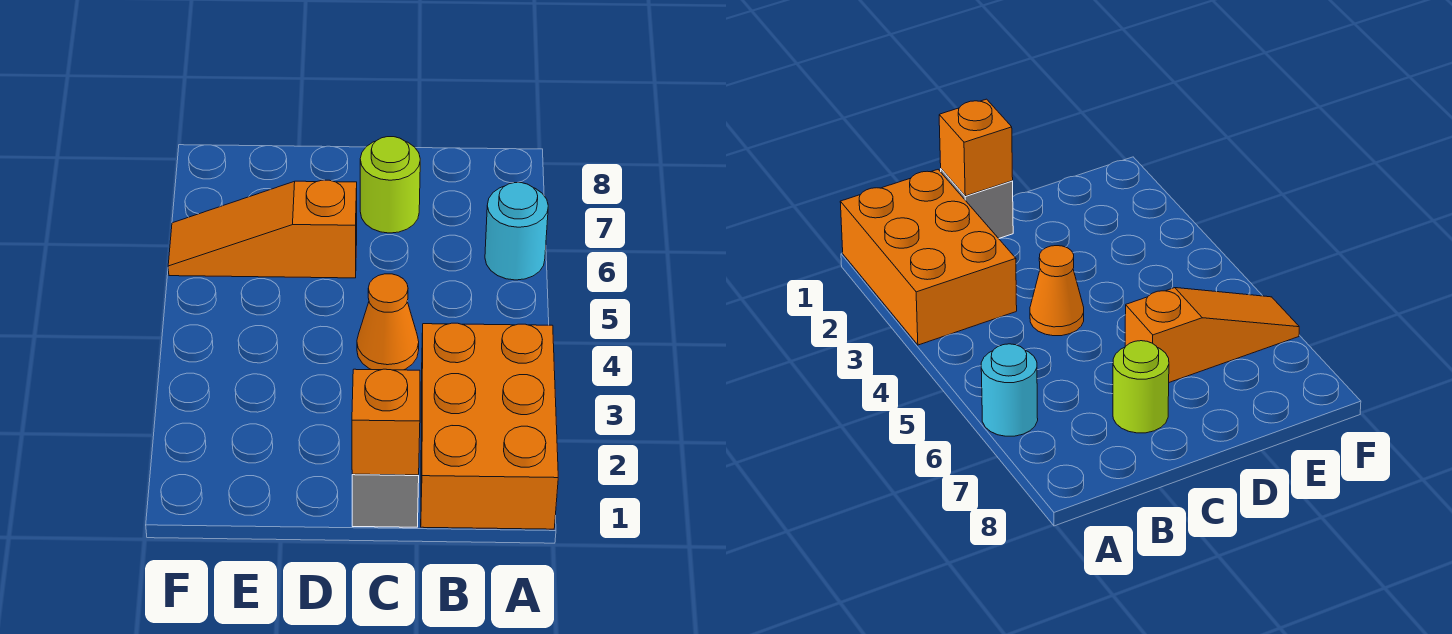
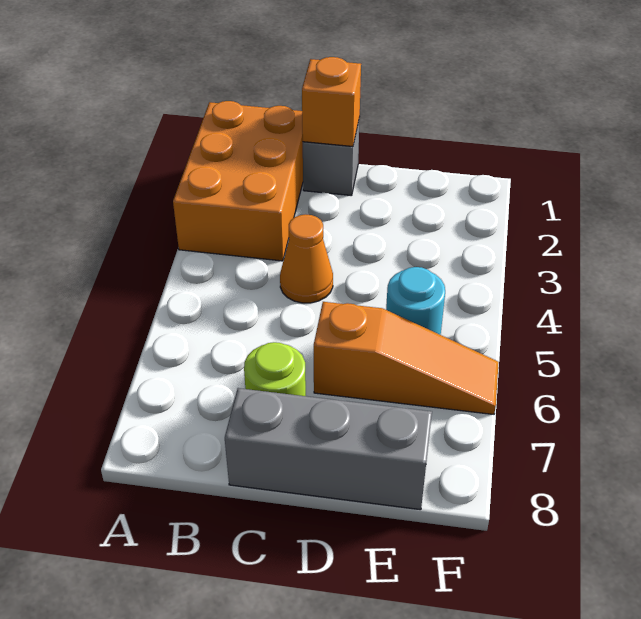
cyan round brick A6 level 1 -> cyan round brick E5 level 1
none -> grey brick C8:E8 level 1

